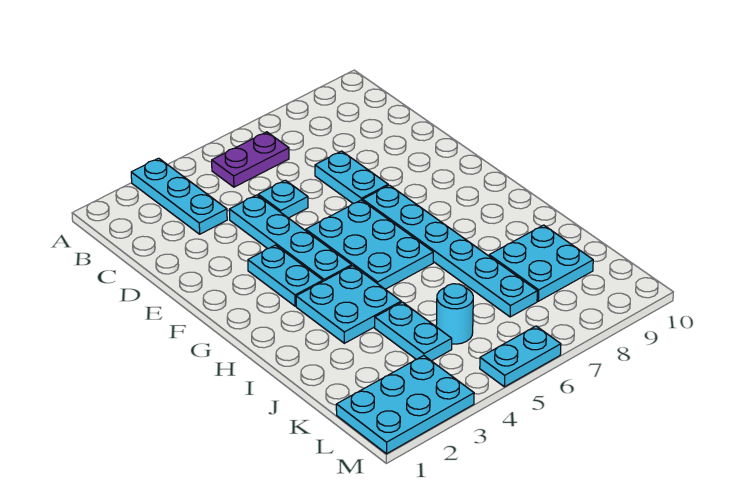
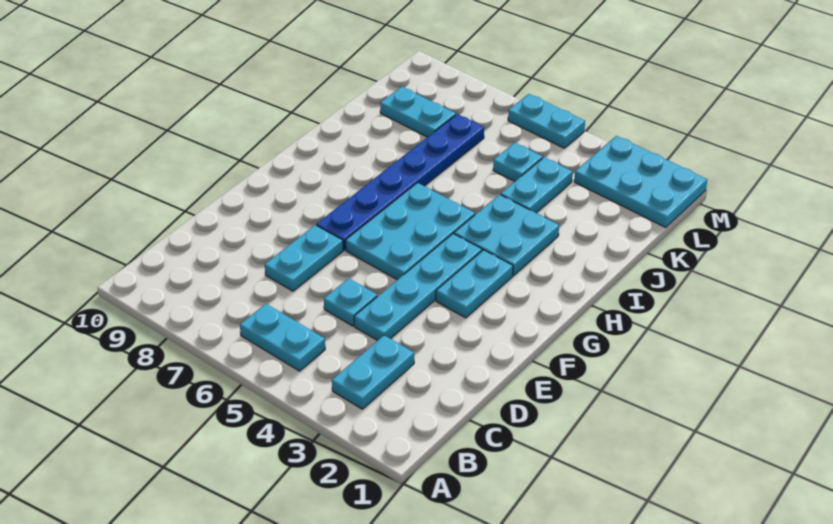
cyan plate A3:C3 level 1 -> cyan plate B3:C3 level 1
purple plate B5:B6 level 1 -> cyan plate B5:B6 level 1
cyan plate F7:K7 level 1 -> blue plate F7:K7 level 1
cyan plate J8:K9 level 1 -> cyan plate K8:K9 level 1
cyan round brick K5 level 1 -> cyan plate K5 level 1

